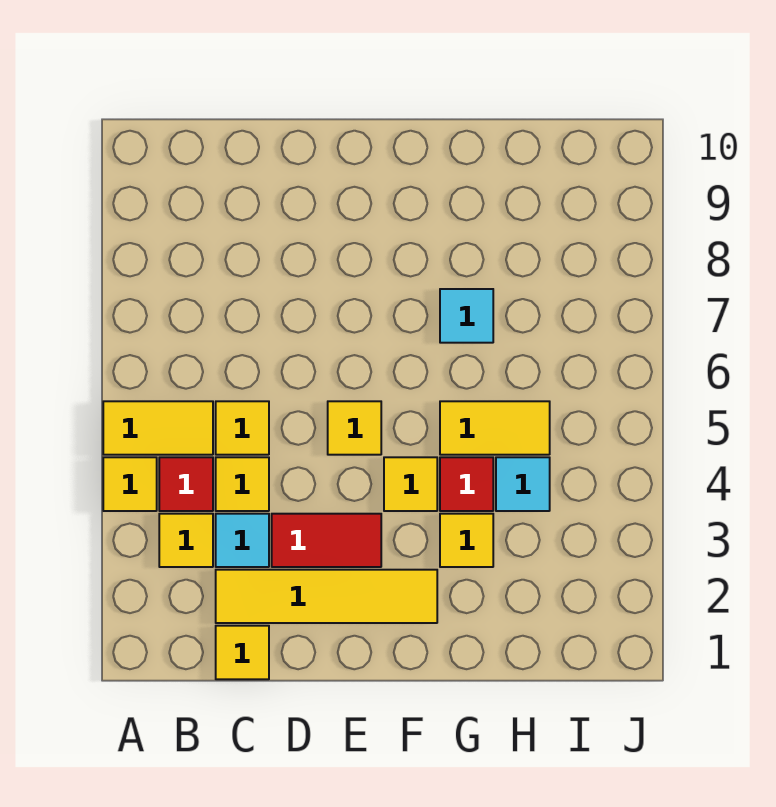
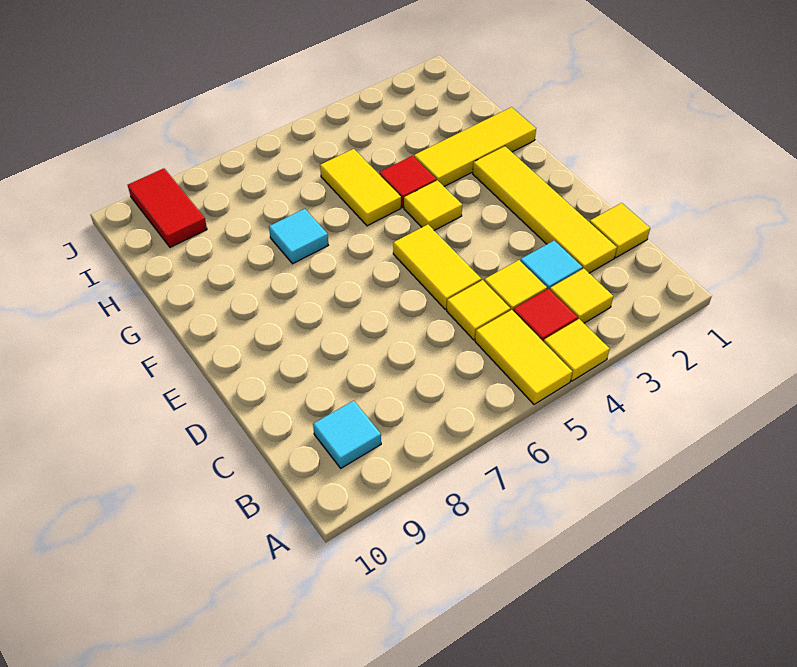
red tile D3:E3 level 1 -> red tile I9:J9 level 1
yellow tile E5 level 1 -> yellow tile D5:E5 level 1
yellow tile G3 level 1 -> yellow tile G1:G3 level 1
cyan tile H4 level 1 -> cyan tile B9 level 1

